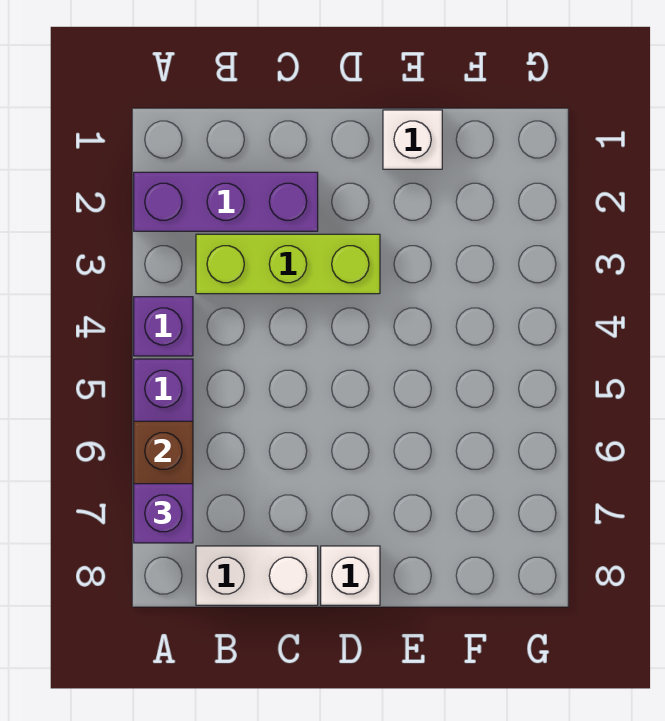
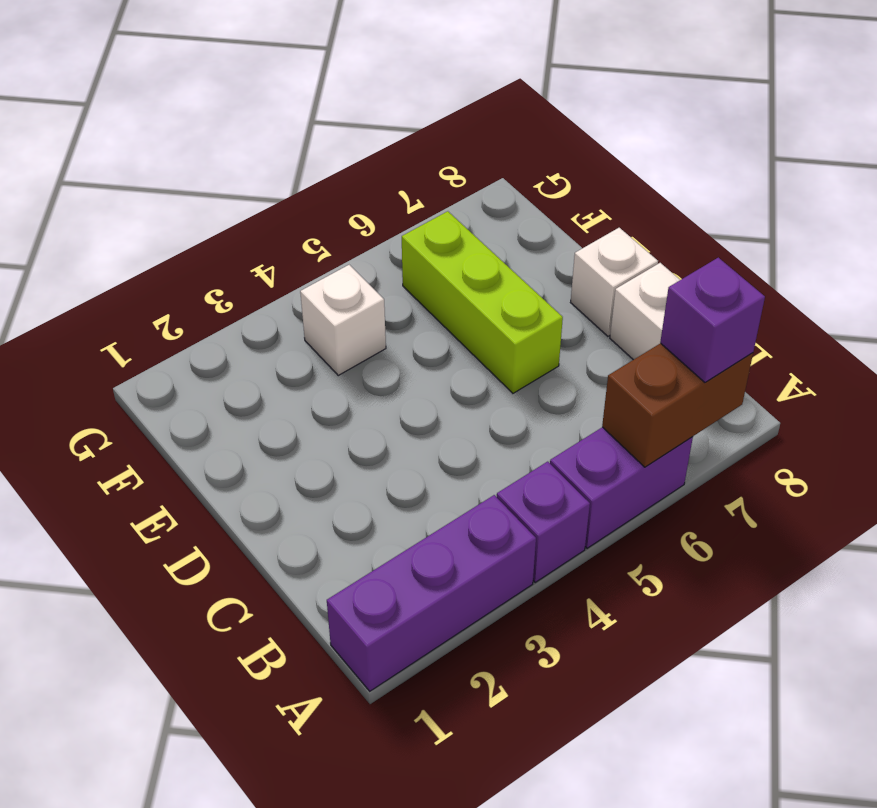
purple brick A2:C2 level 1 -> purple brick A1:A3 level 1
lime brick B3:D3 level 1 -> lime brick D6:F6 level 1
white brick E1 level 1 -> white brick F4 level 1

